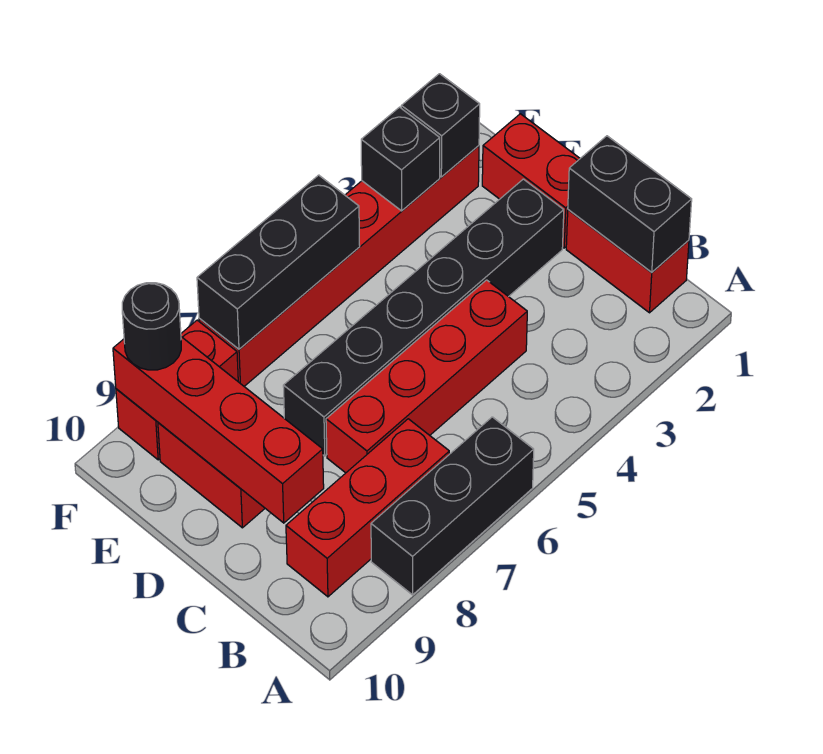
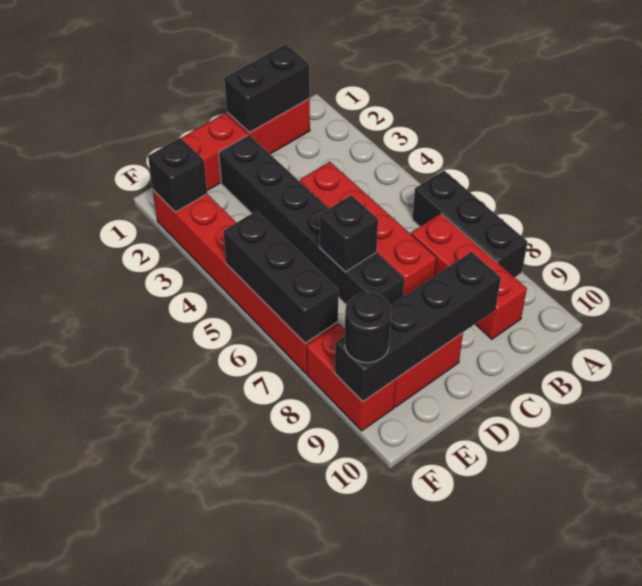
red brick C9:F9 level 2 -> black brick C9:F9 level 2
black brick F3 level 2 -> black brick D6 level 2

